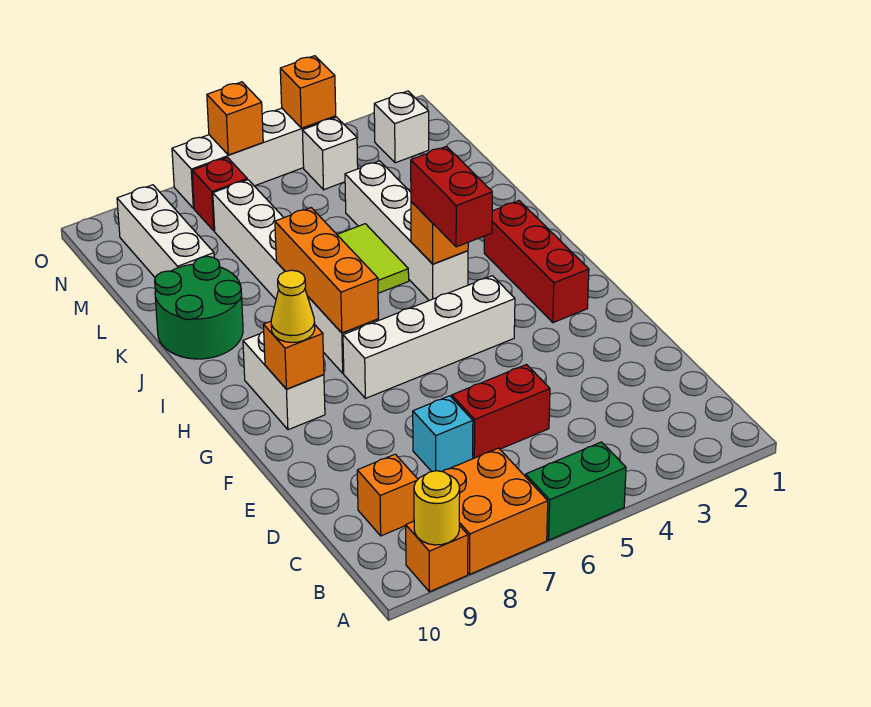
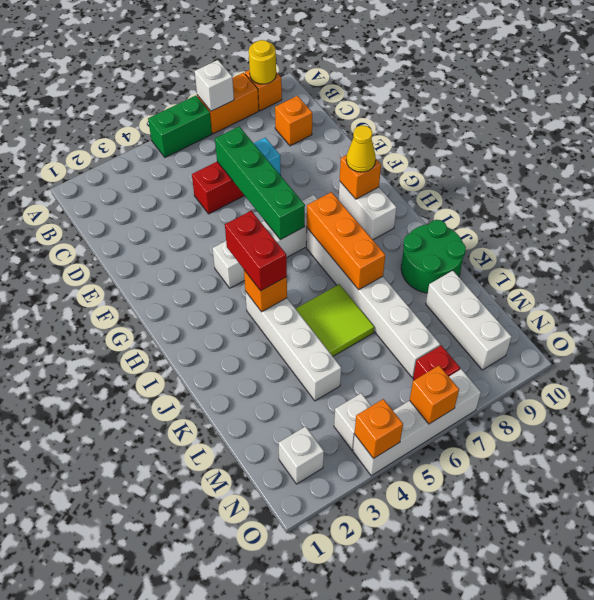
orange brick A7:B8 level 1 -> orange brick A7:A8 level 1
none -> white brick A7 level 2
none -> green brick D6:G6 level 2
red brick G2:I2 level 1 -> none

